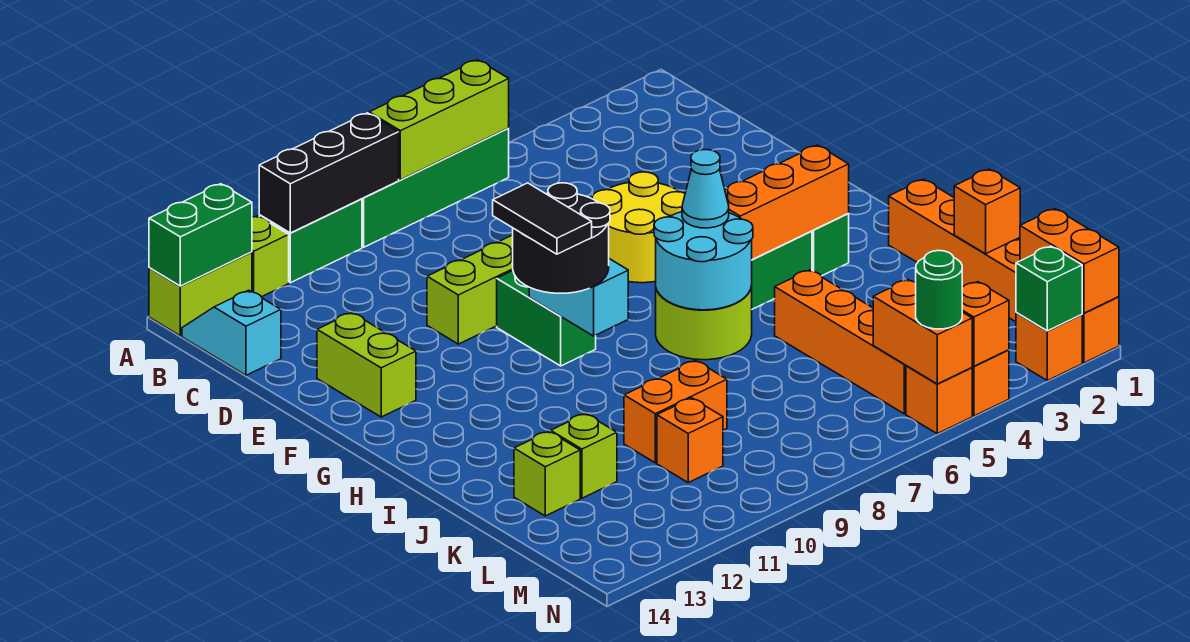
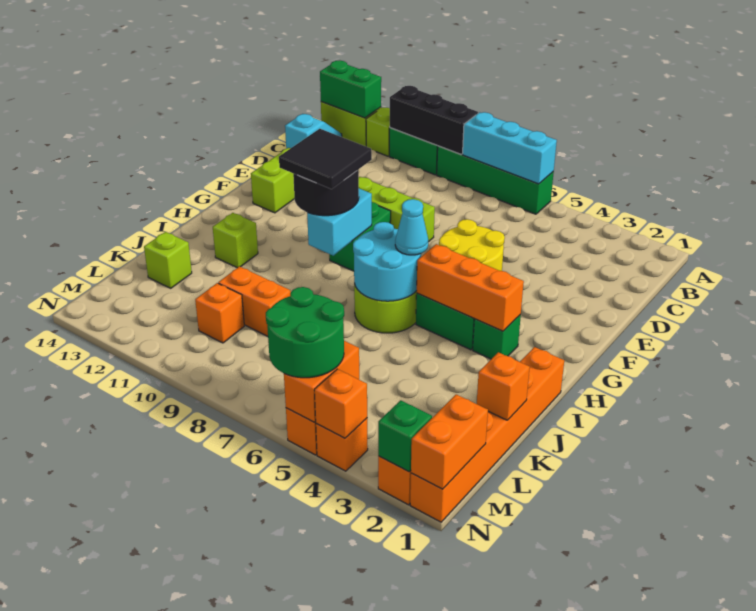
lime brick A6:A8 level 2 -> cyan brick A6:A8 level 2
black tile G10:H10 level 4 -> black tile G9:H10 level 4
orange brick J5:M5 level 1 -> none
lime brick K12 level 1 -> lime brick I12 level 1
green round brick N5 level 3 -> green round brick M5:N6 level 3

